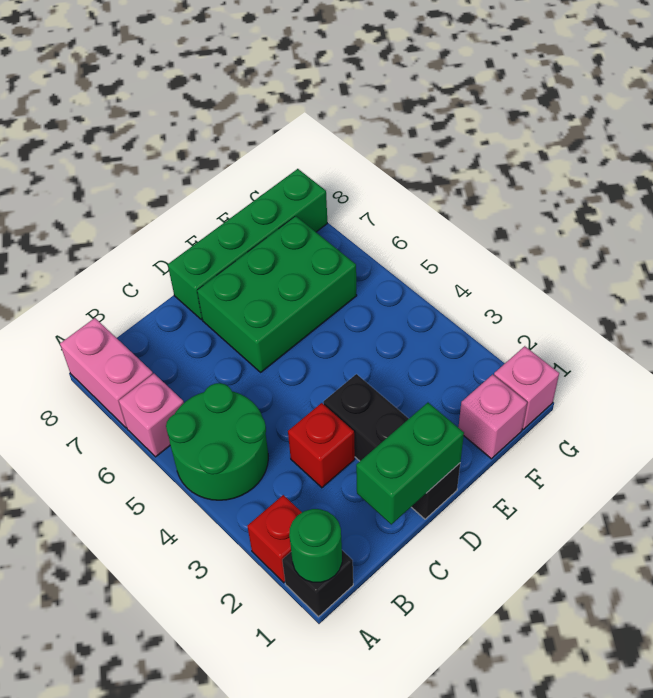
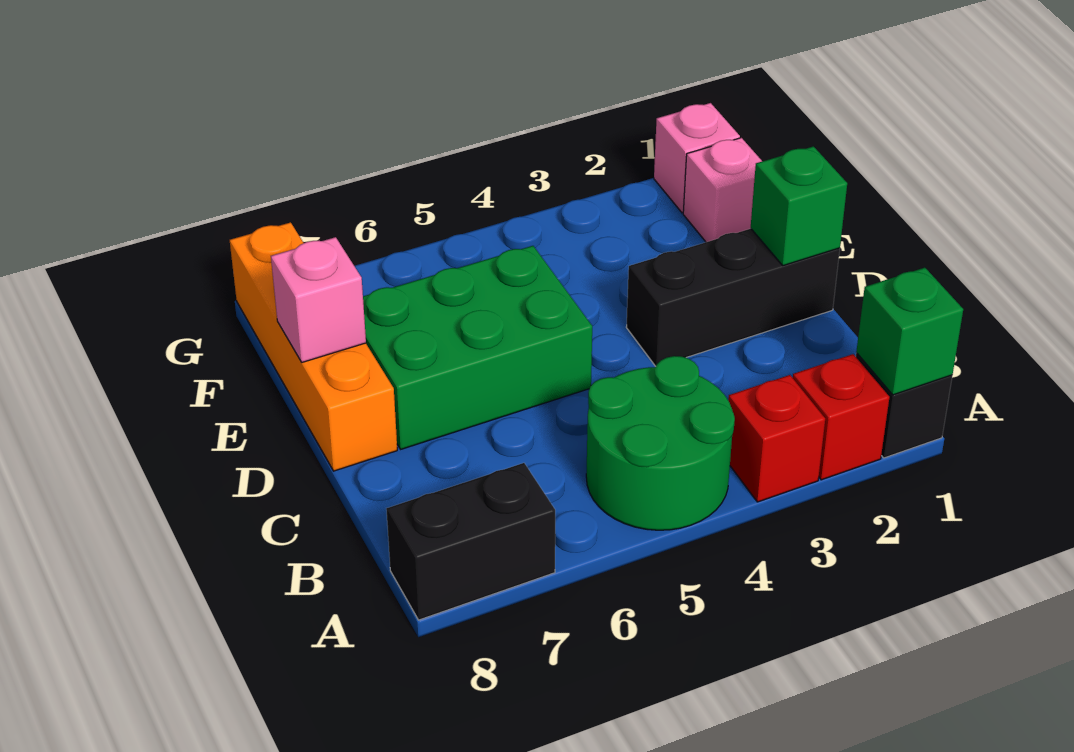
green round brick A1 level 2 -> green brick A1 level 2
pink brick A6 level 1 -> pink brick E8 level 2
pink brick A7:A8 level 1 -> black brick A7:A8 level 1
green brick C1:D1 level 2 -> green brick D1 level 2
red brick C3 level 1 -> red brick A3 level 1
green brick D6:F7 level 1 -> green brick D5:E7 level 1
green brick D8:G8 level 1 -> orange brick D8:G8 level 1

